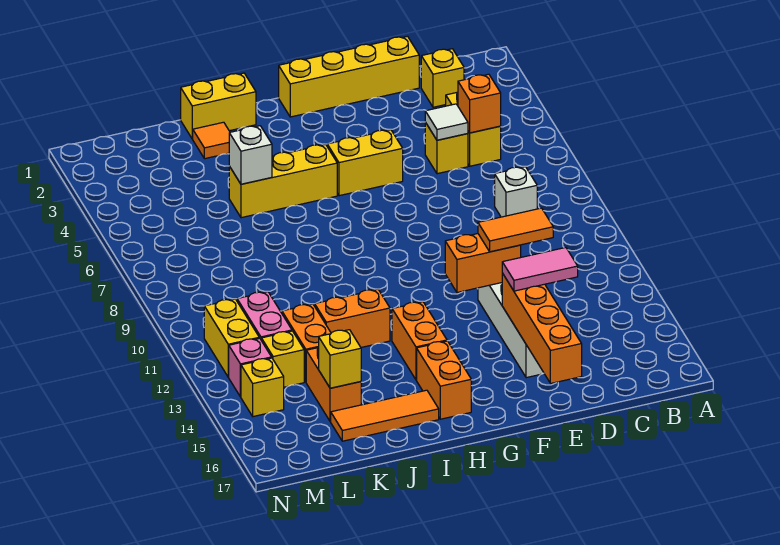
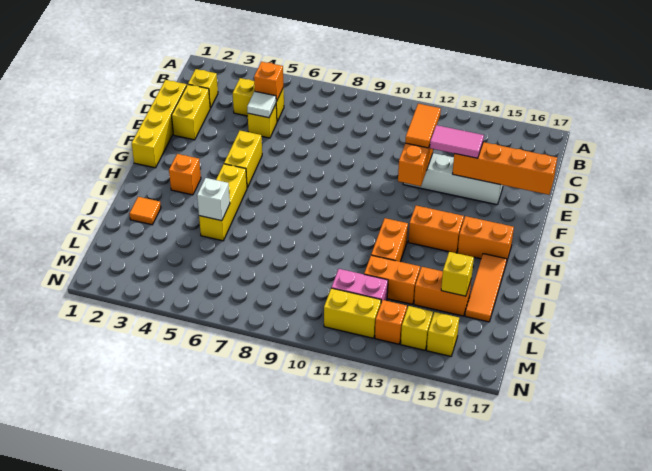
white brick C8 level 1 -> none
pink tile D14:E14 level 3 -> pink tile E13:E14 level 3
none -> orange brick H3 level 1
yellow brick I1:J1 level 1 -> yellow brick D2:E2 level 1
yellow brick L13 level 1 -> yellow brick M15 level 1
pink brick M13 level 1 -> orange brick M13 level 1

